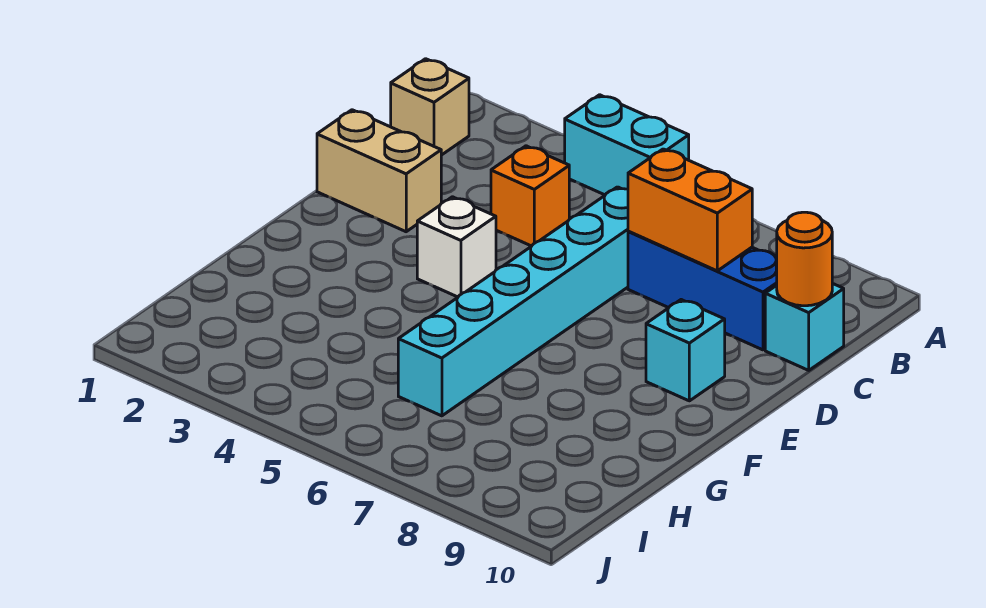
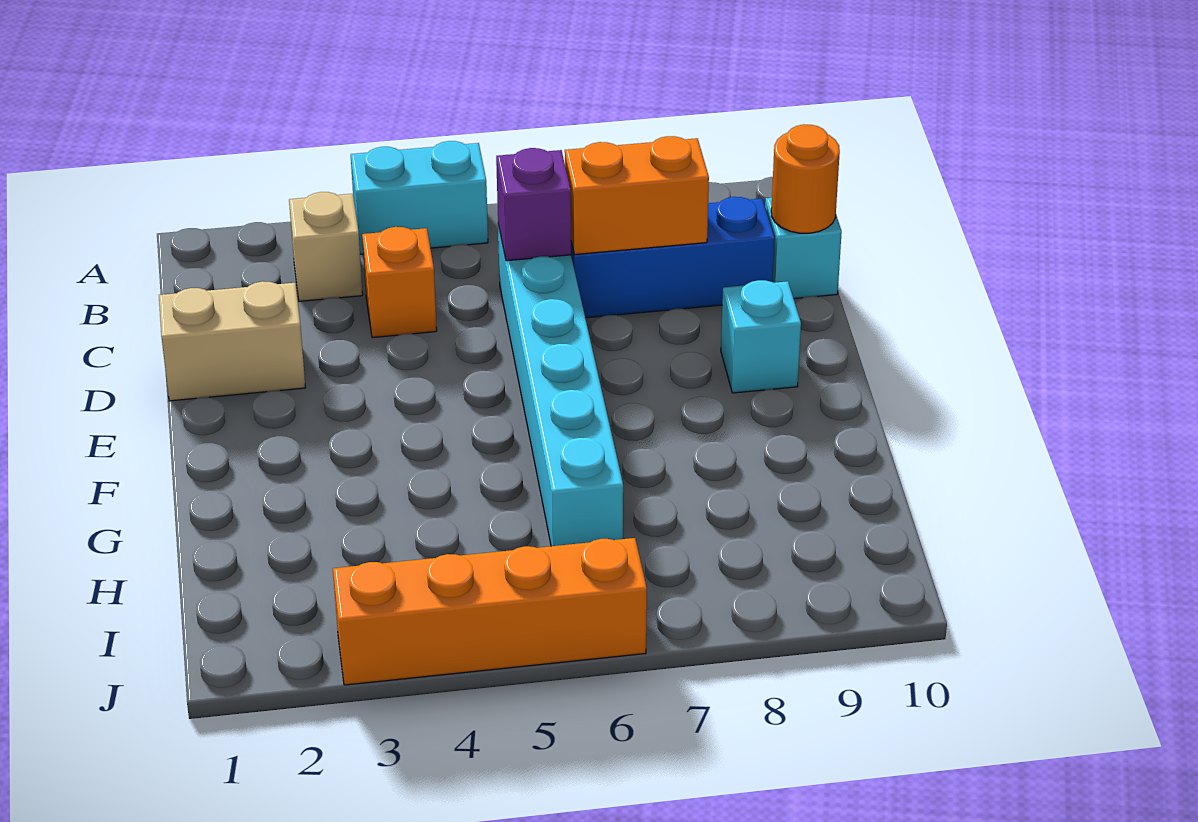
tan brick B1 level 1 -> tan brick B3 level 1
none -> purple brick C6 level 2
white brick E4 level 1 -> none
none -> orange brick J3:J6 level 1

